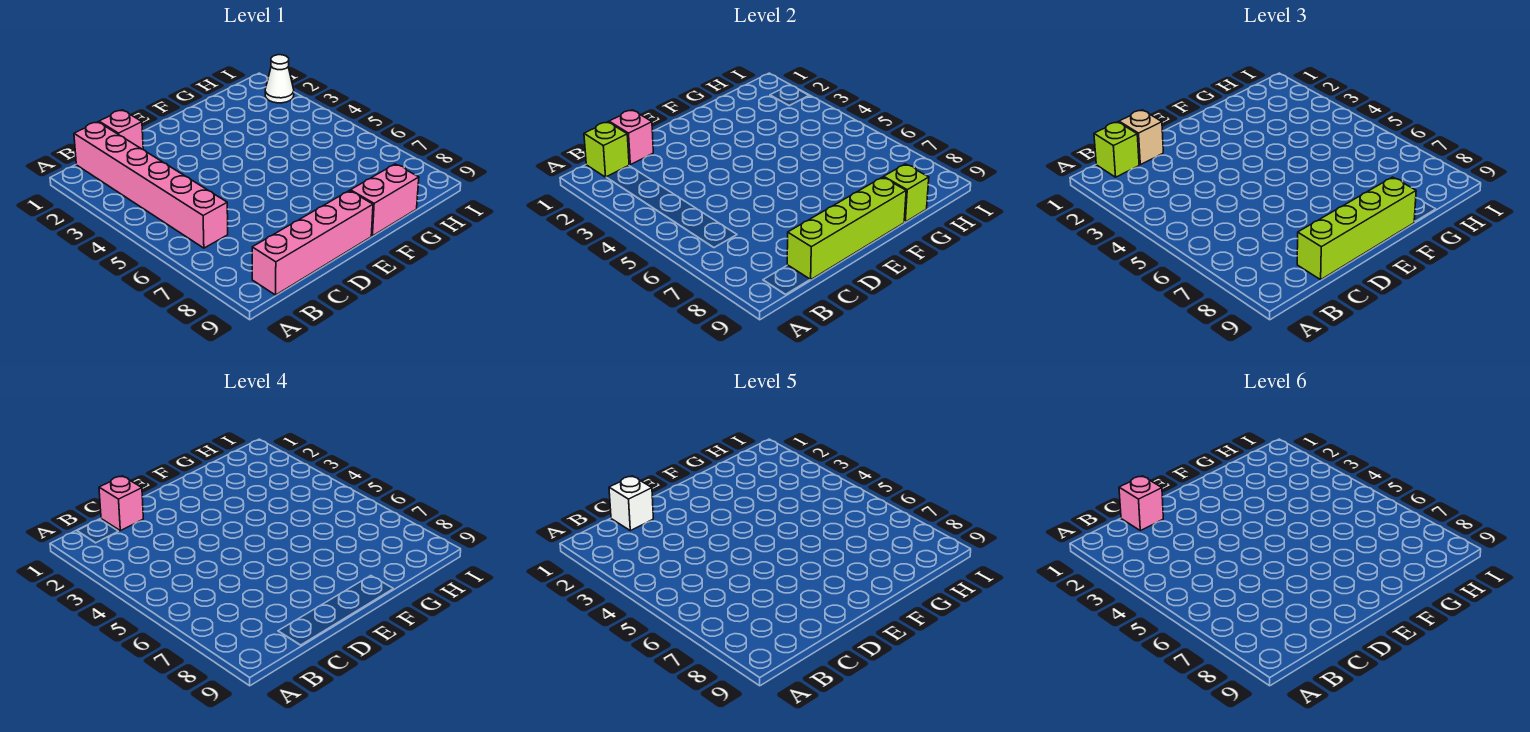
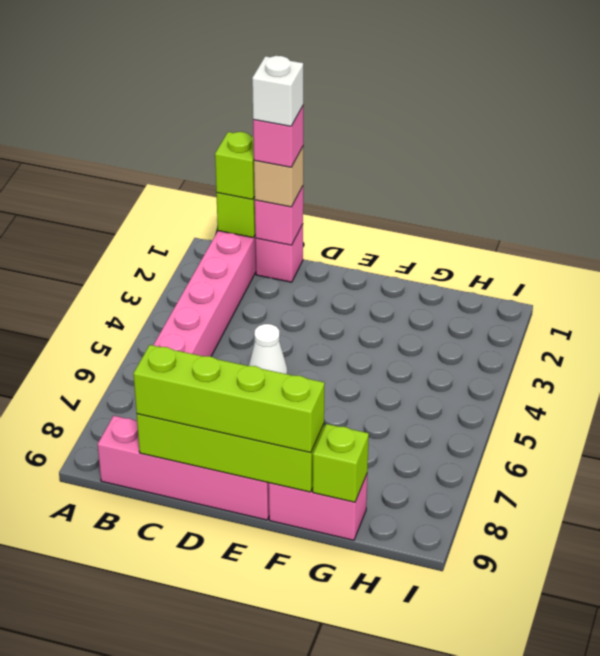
pink brick C1 level 6 -> none
white cone I2 level 1 -> white cone D5 level 1

